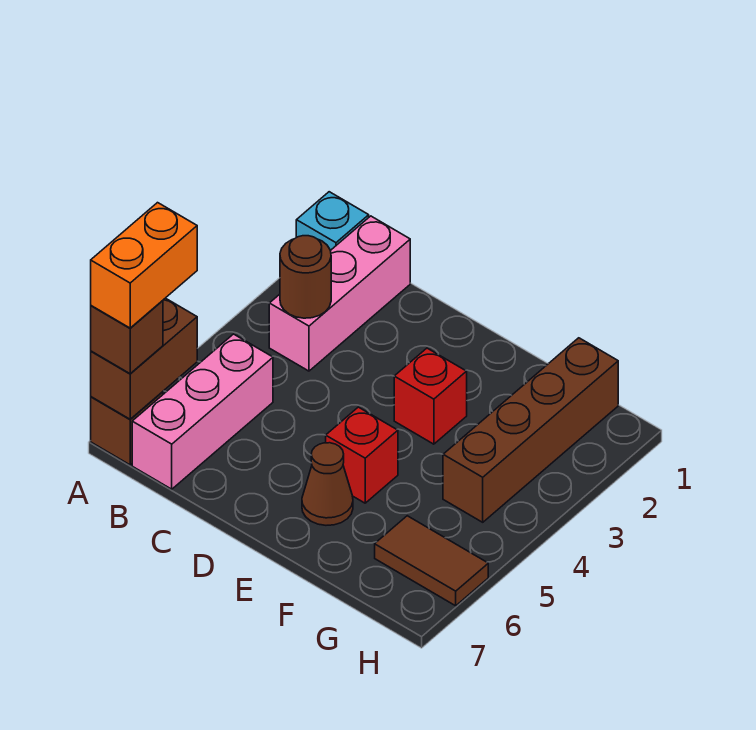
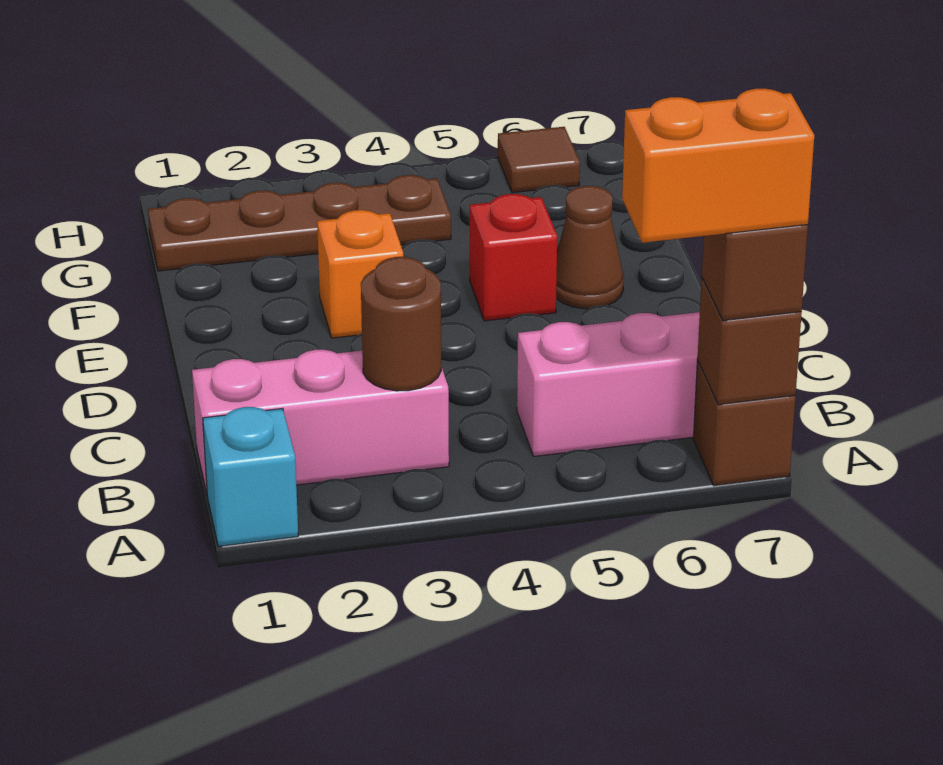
brown brick A6:A7 level 2 -> brown brick A7 level 2
red brick E3 level 1 -> orange brick E3 level 1
brown brick G1:G4 level 1 -> brown plate G1:G4 level 1
brown tile G6:H6 level 1 -> brown tile H6 level 1

